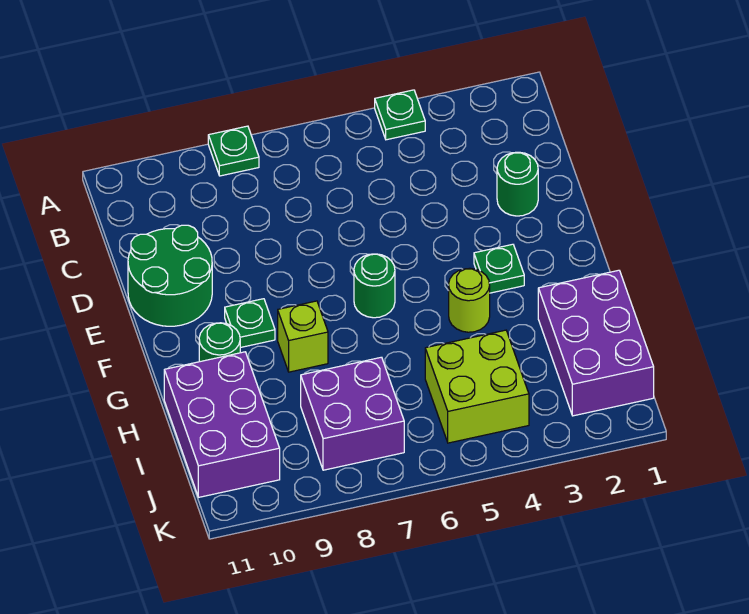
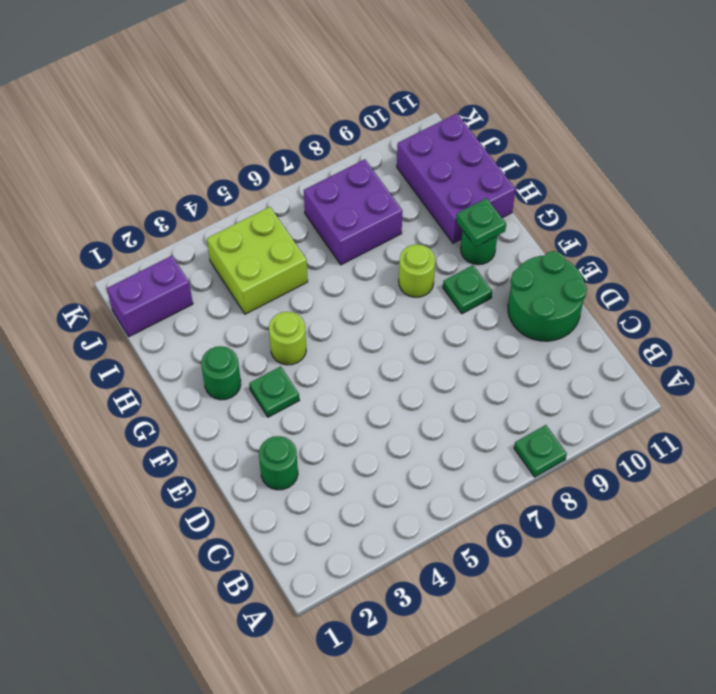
green plate A4 level 1 -> green plate G10 level 2
green round brick F6 level 1 -> green round brick G2 level 1
lime brick G8 level 1 -> lime round brick G8 level 1
purple brick H1:J2 level 1 -> purple brick J1:J2 level 1

